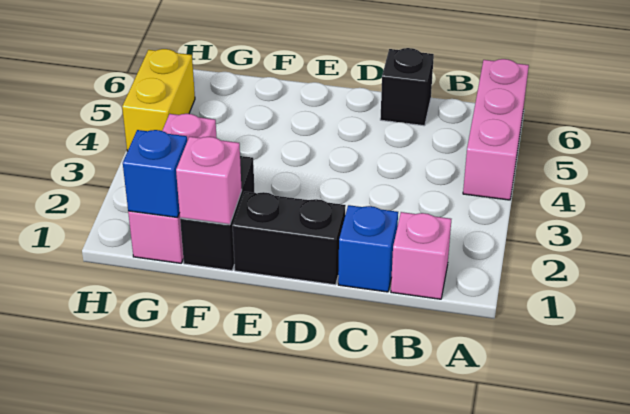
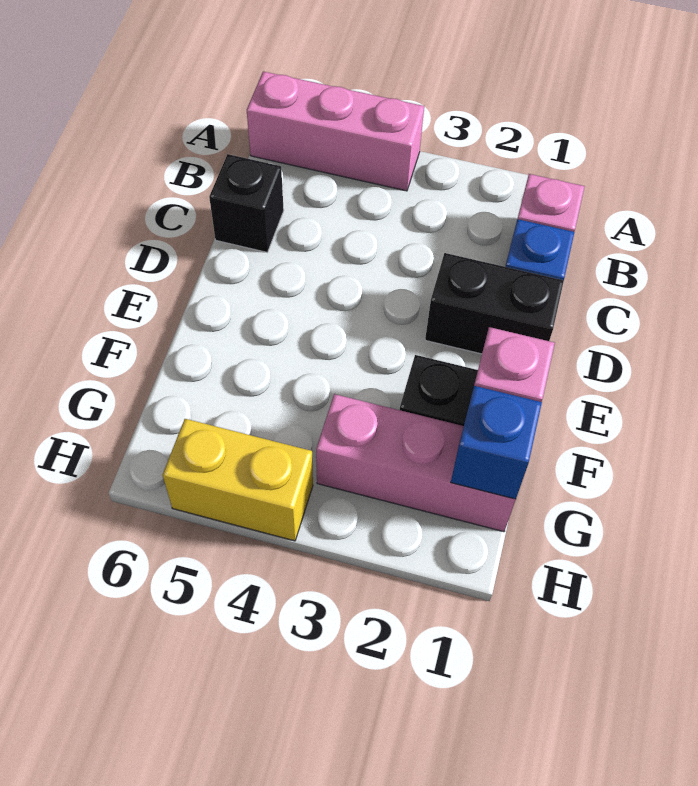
black brick D1:E1 level 1 -> black brick D1:D2 level 1

